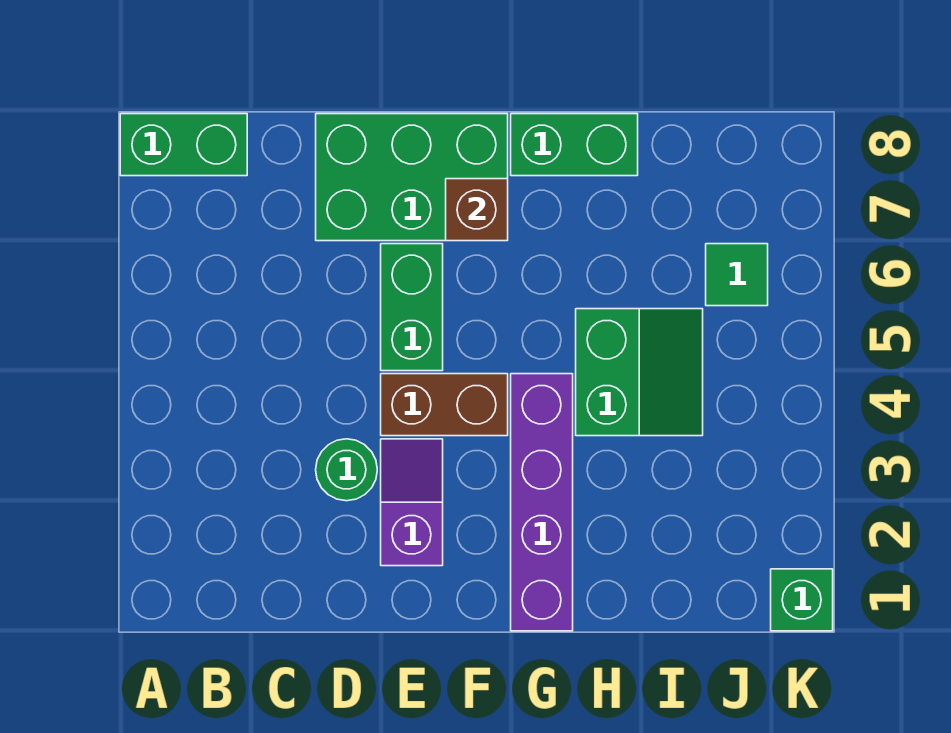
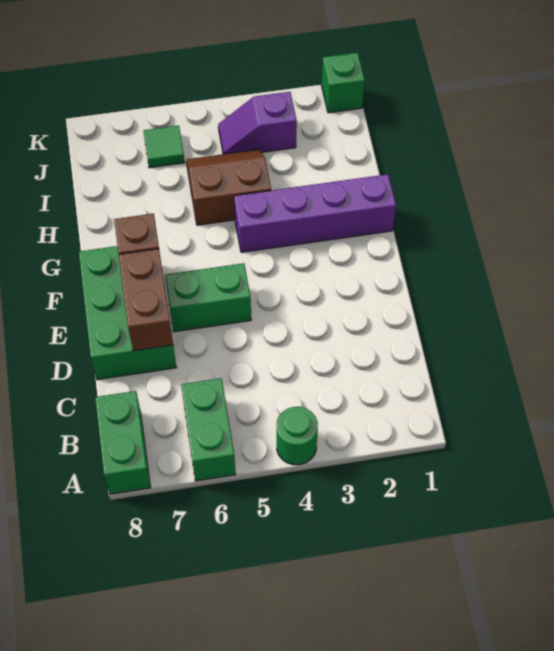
green round brick D3 level 1 -> green round brick A4 level 1
purple slope E2:E3 level 1 top 2 -> purple slope J3:J4 level 1 top 3
brown brick E4:F4 level 1 -> brown brick D7:E7 level 2
green brick G8:H8 level 1 -> green brick A6:B6 level 1
green slope H4:I5 level 1 top H -> brown slope H4:I5 level 1 top H

